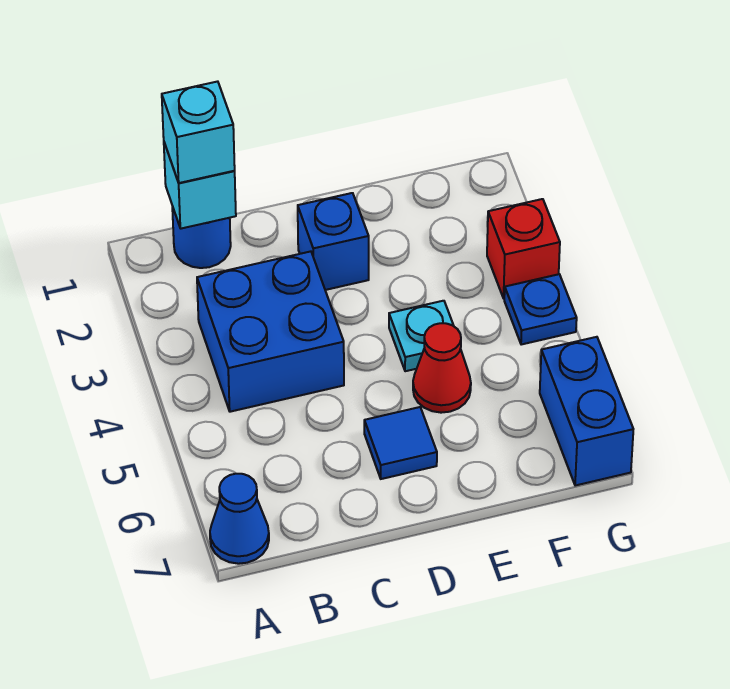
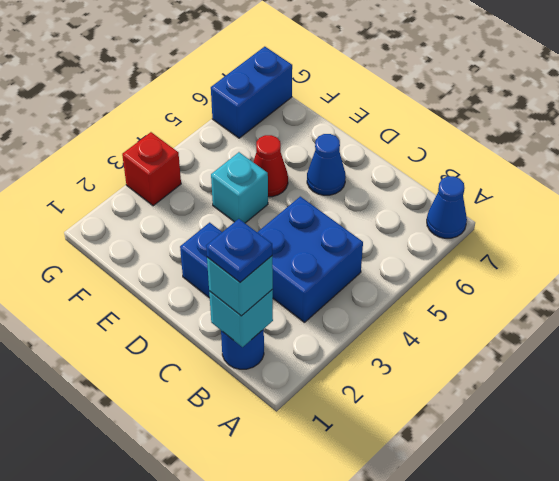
blue tile D6 level 1 -> blue cone D6 level 1
cyan plate E4 level 1 -> cyan brick E4 level 1
blue plate G4 level 1 -> blue plate B1 level 4

